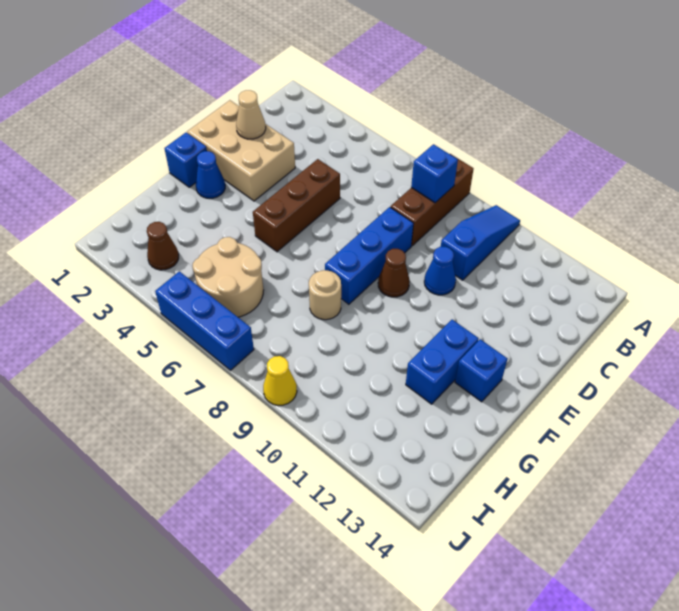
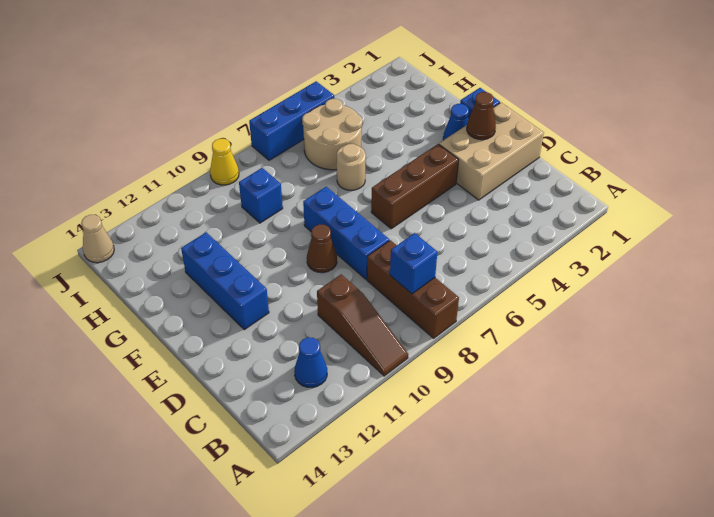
blue slope A10:C10 level 1 top C -> brown slope A10:C10 level 1 top C
tan cone D2 level 2 -> tan cone J14 level 1
brown brick D5:F5 level 1 -> brown brick E4:E6 level 1
blue cone D10 level 1 -> blue cone B12 level 1
blue brick F12:G12 level 1 -> blue brick E12:G12 level 1
blue brick F13 level 1 -> blue brick H9 level 1
tan round brick G8 level 1 -> tan round brick G6 level 1
brown cone I3 level 1 -> brown cone E2 level 2

